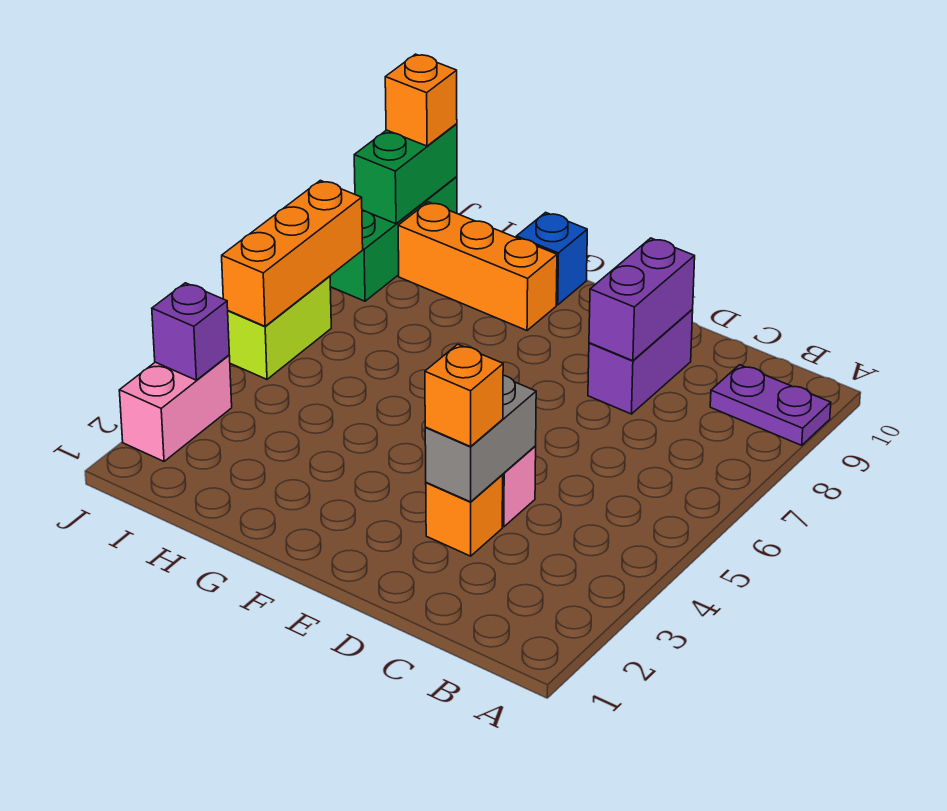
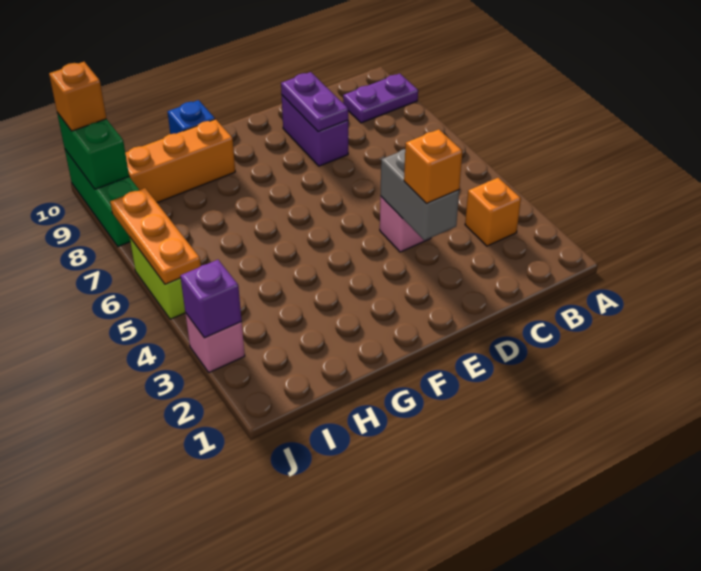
orange brick D3 level 1 -> orange brick B3 level 1
purple brick D8:D9 level 2 -> purple plate D8:D9 level 2
pink brick J2:J3 level 1 -> pink brick J3 level 1
orange brick J5:J7 level 2 -> orange plate J5:J7 level 2

